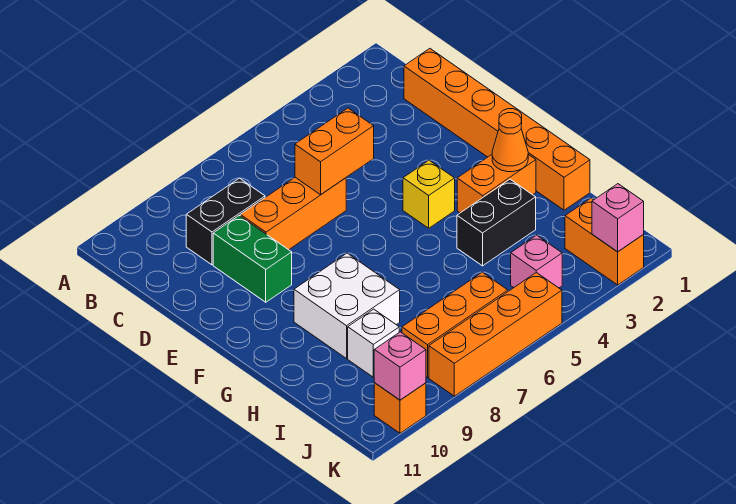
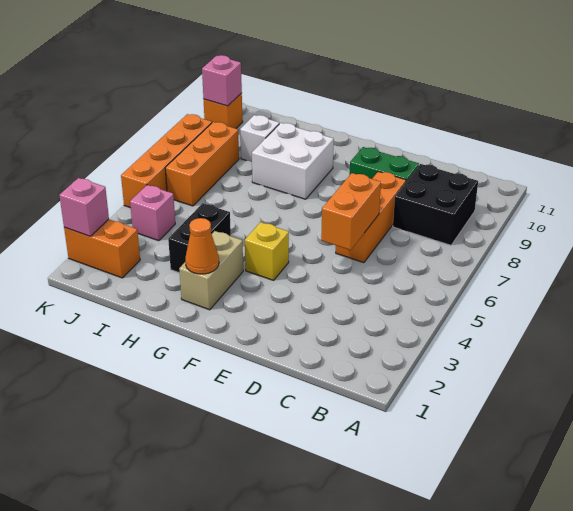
orange brick C1:H1 level 1 -> none
black brick C8:C9 level 1 -> black brick B8:C9 level 1
orange brick G2:G3 level 1 -> tan brick G2:G3 level 1

